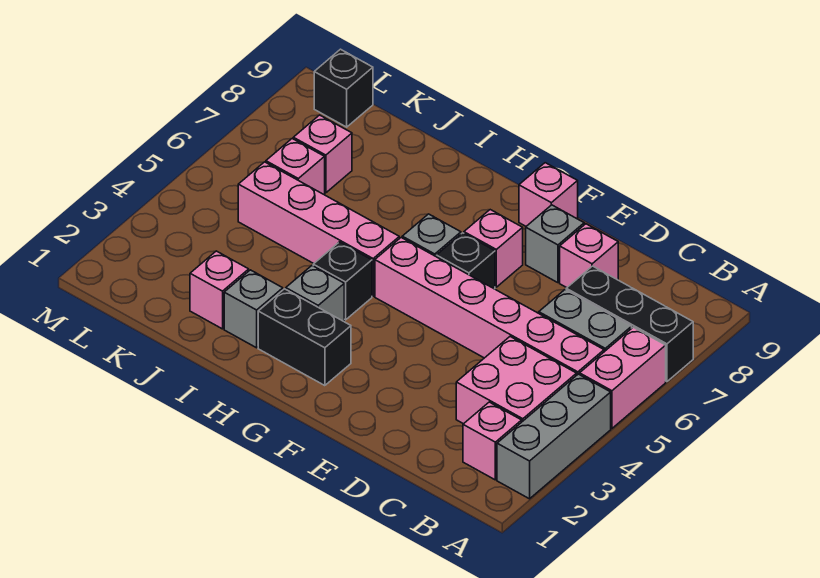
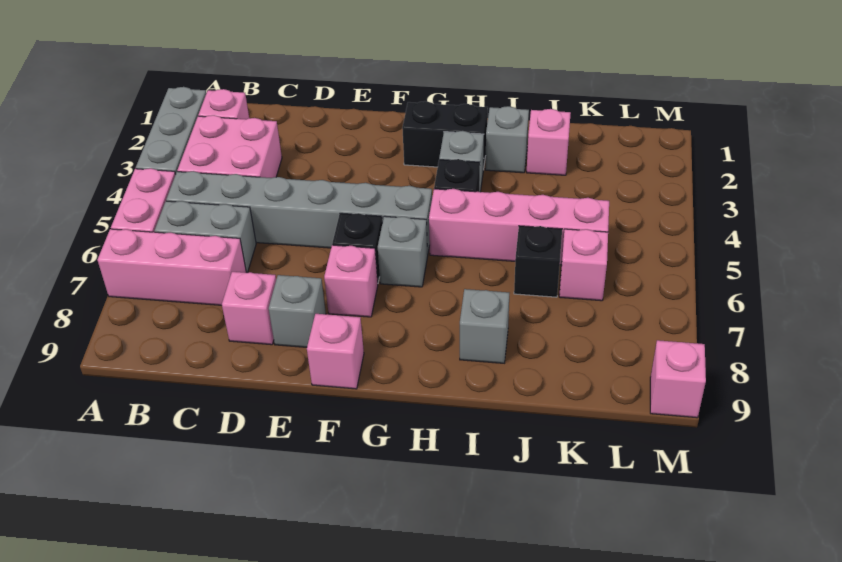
black brick A7:C7 level 1 -> pink brick A7:C7 level 1
pink brick B5:G5 level 1 -> grey brick B5:G5 level 1
none -> grey brick I8 level 1
pink brick K7 level 1 -> pink brick M9 level 1
black brick L9 level 1 -> black brick J6 level 1

